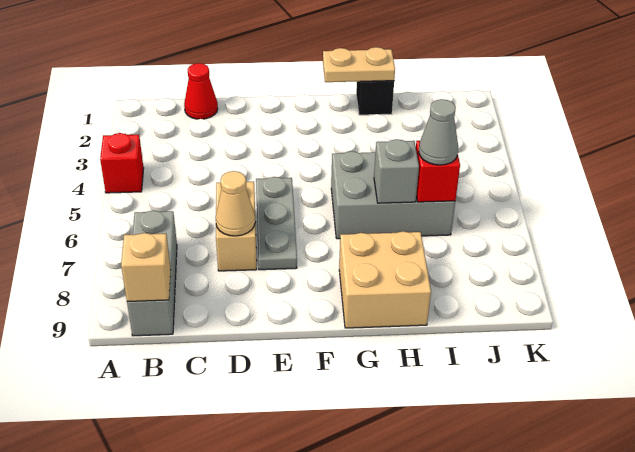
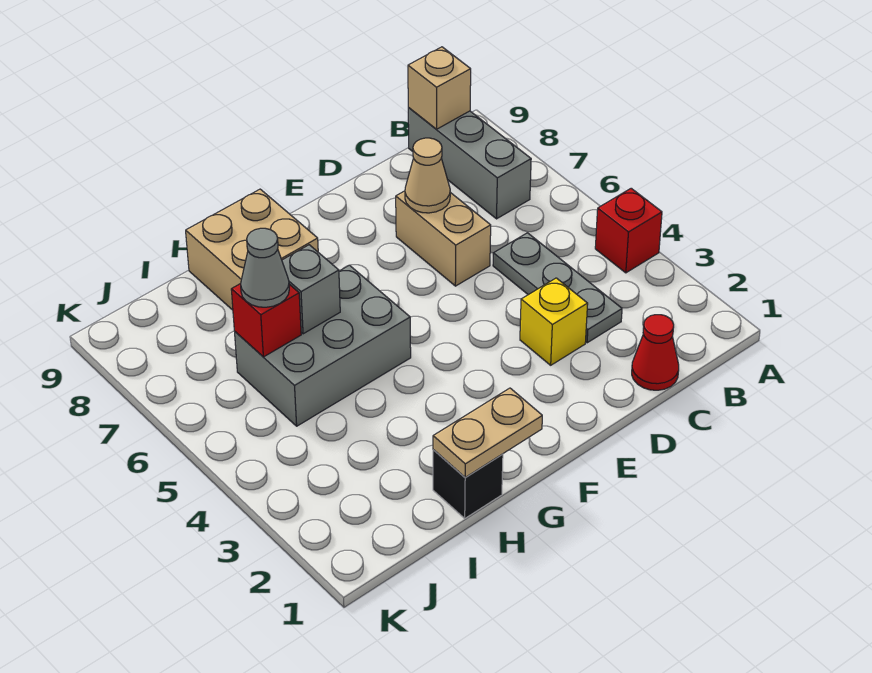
none -> yellow brick D3 level 1
grey plate E5:E7 level 1 -> grey plate C3:C5 level 1

